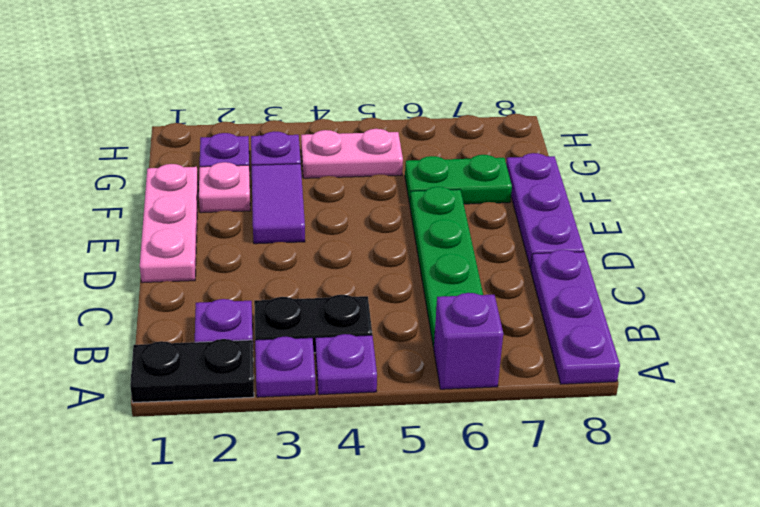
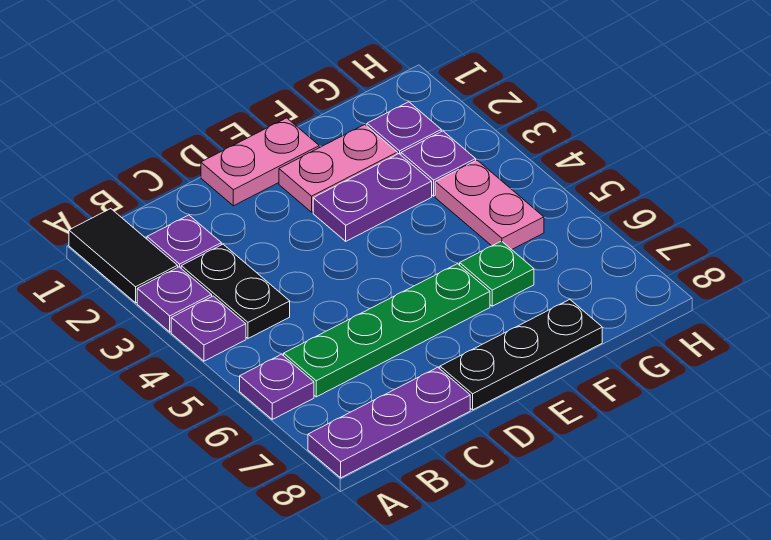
black plate A1:A2 level 1 -> black tile A1:A2 level 1
purple brick A6 level 1 -> purple plate A6 level 1
pink plate D1:F1 level 1 -> pink plate D1:E1 level 1
purple plate D8:F8 level 1 -> black plate D8:F8 level 1
purple tile E3:F3 level 1 -> purple plate E3:F3 level 1
pink plate F2 level 1 -> pink plate E2:F2 level 1
green plate F6:F7 level 1 -> green plate F6 level 1

